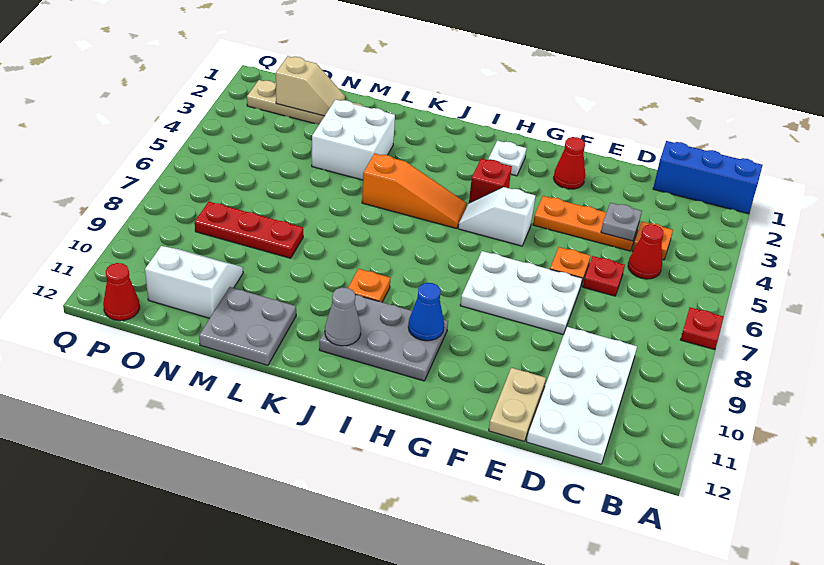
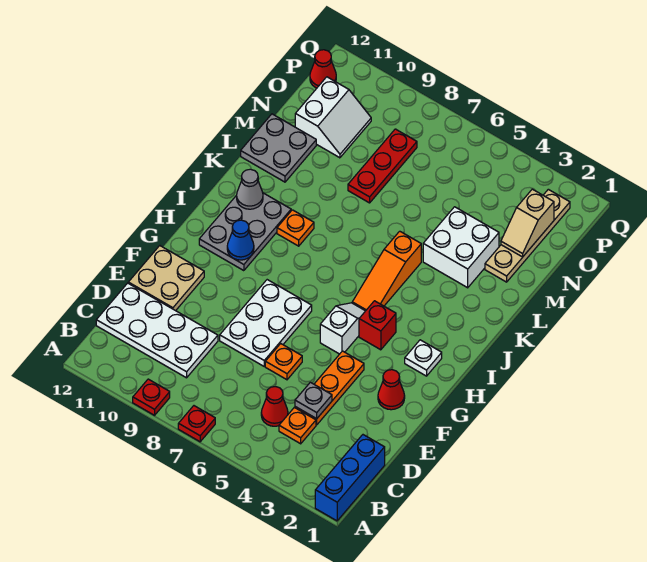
red plate D6 level 1 -> red plate A9 level 1
tan plate E11:E12 level 1 -> tan plate E11:F12 level 1

